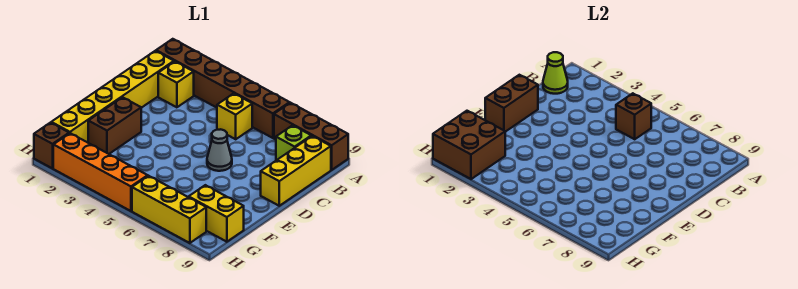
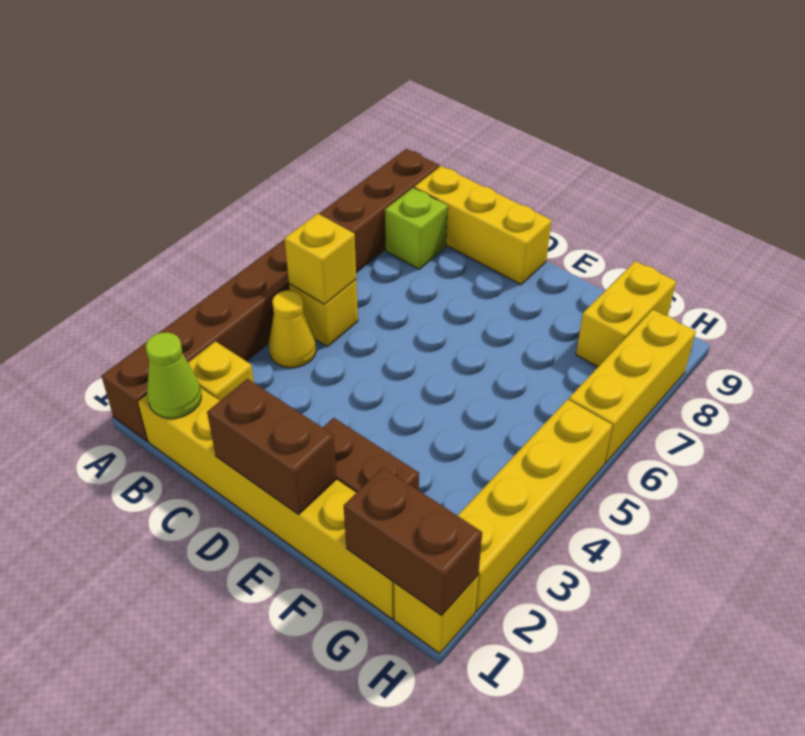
none -> yellow cone B4 level 1
brown brick B5 level 2 -> yellow brick B5 level 2
grey cone D6 level 1 -> none
brown brick G1:H2 level 2 -> brown brick G1:H1 level 2
brown brick H1 level 1 -> yellow brick H1 level 1
orange brick H2:H5 level 1 -> yellow brick H2:H5 level 1

